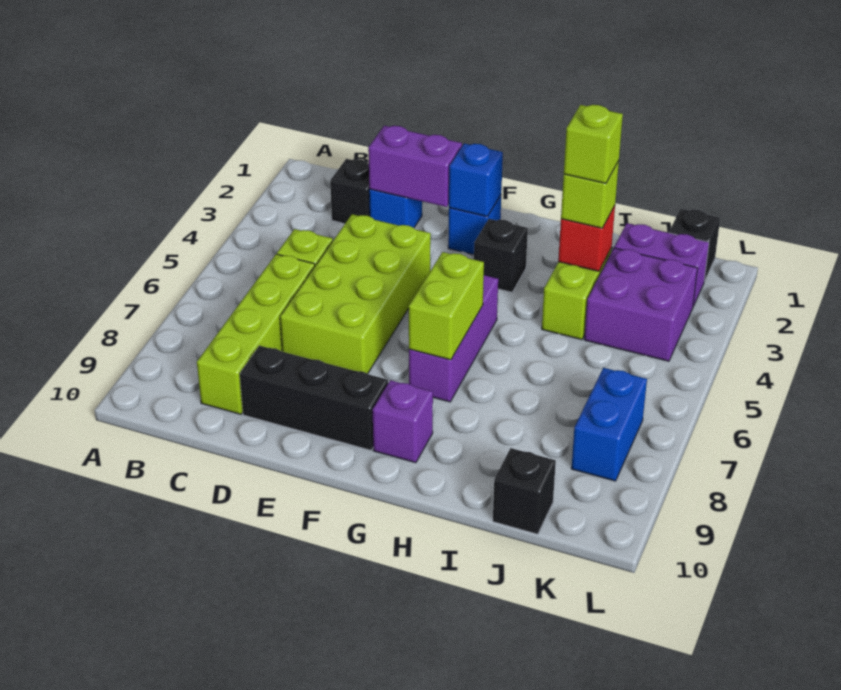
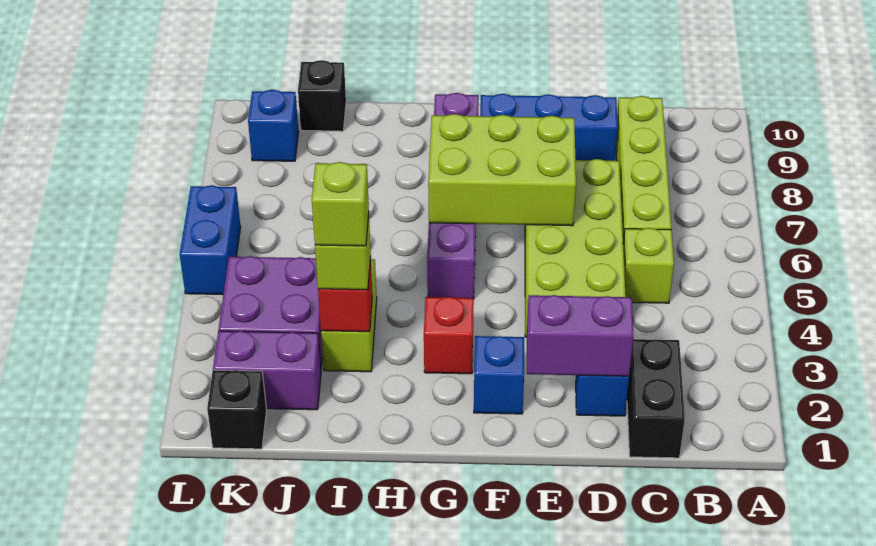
black brick C2 level 1 -> black brick C1:C2 level 1
black brick D9:F9 level 1 -> blue brick D9:F9 level 1
blue brick F2 level 2 -> blue brick K9 level 1
black brick G3 level 1 -> red brick G3 level 1
lime brick G6:G7 level 2 -> lime brick E6:G7 level 2
blue brick K7:K8 level 1 -> blue brick L5:L6 level 1

